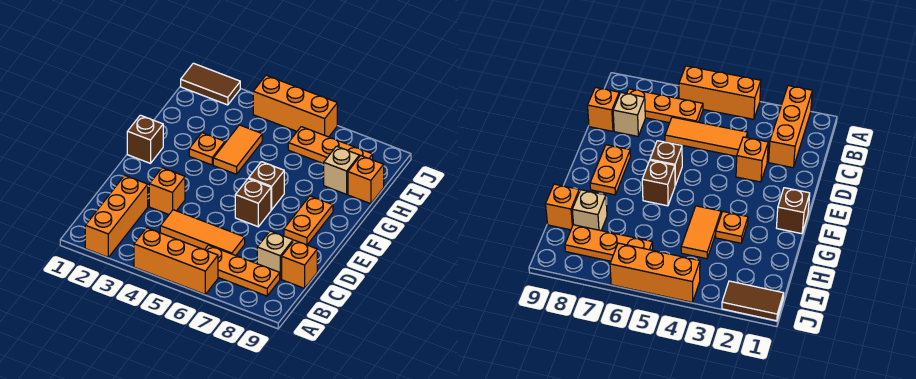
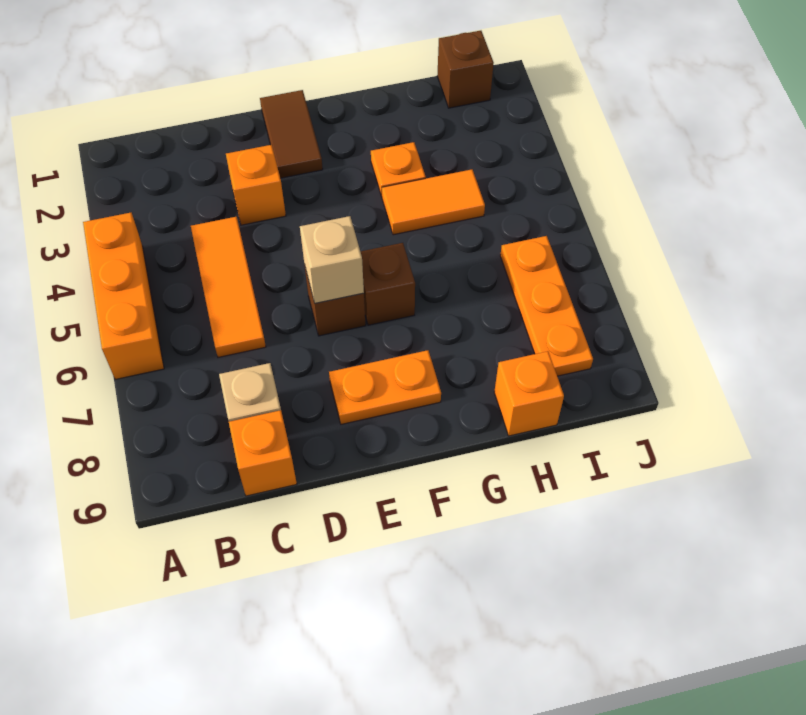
orange brick A2:C2 level 1 -> none
orange plate B6:B8 level 1 -> none
brown brick F1 level 1 -> brown brick I1 level 1
tan brick H8 level 1 -> tan brick E6 level 2
brown tile J1:J2 level 1 -> brown tile E1:E2 level 1
orange brick J4:J6 level 1 -> none

